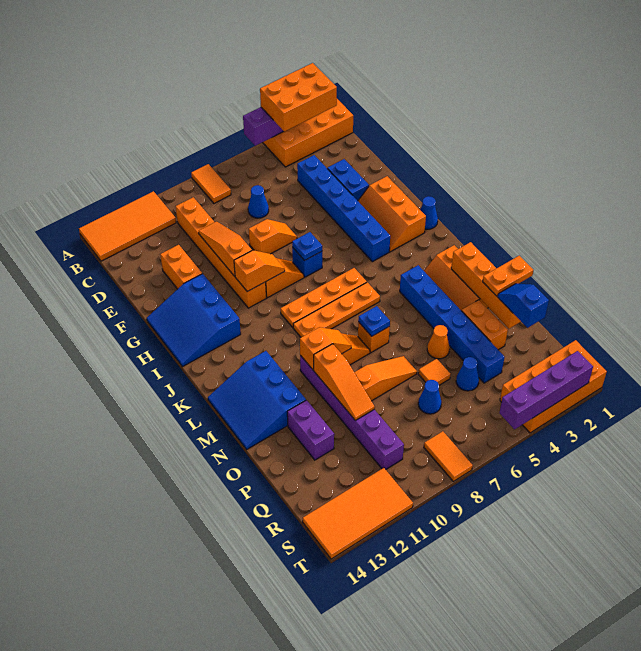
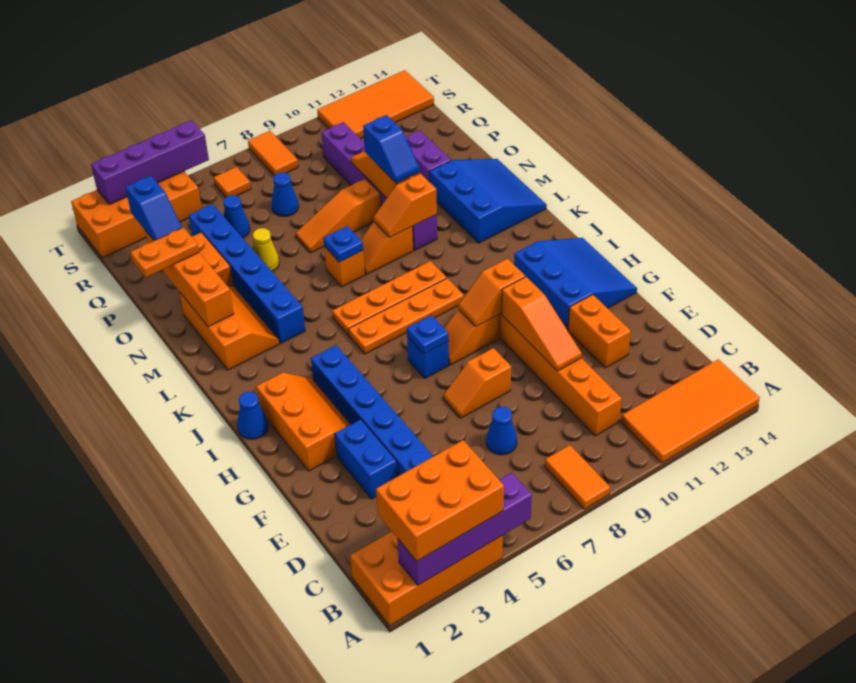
none -> blue slope N10:O10 level 3 top O
orange cone O5 level 1 -> yellow cone O5 level 1
orange tile P6 level 1 -> orange tile S6 level 1

